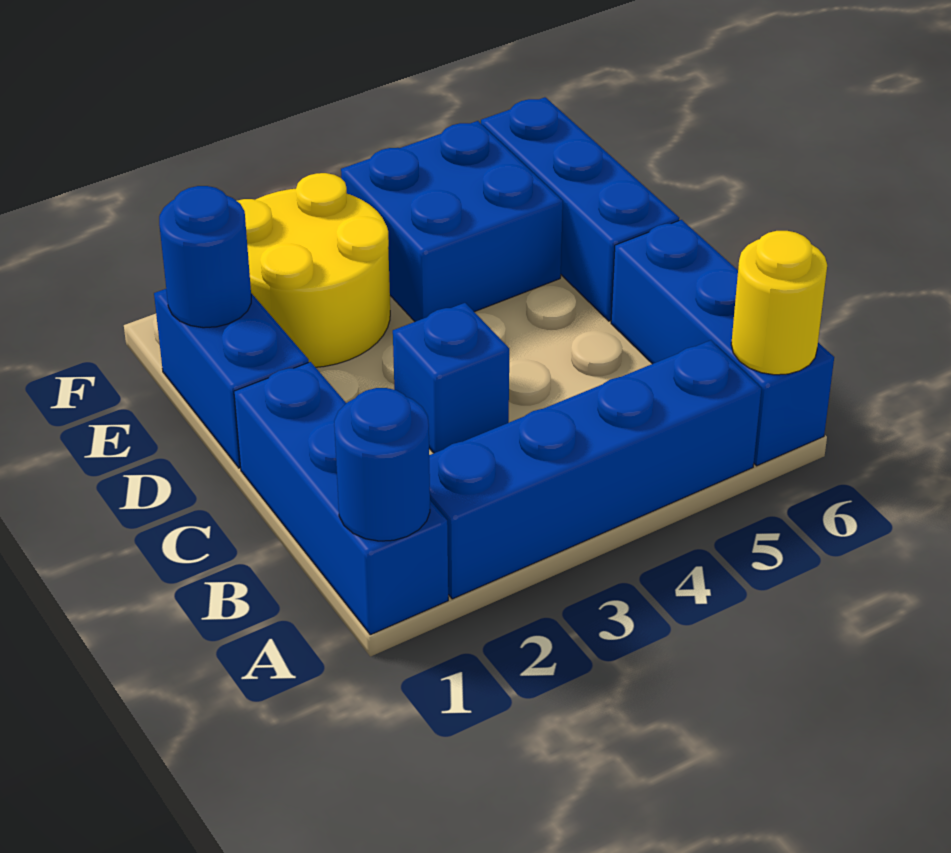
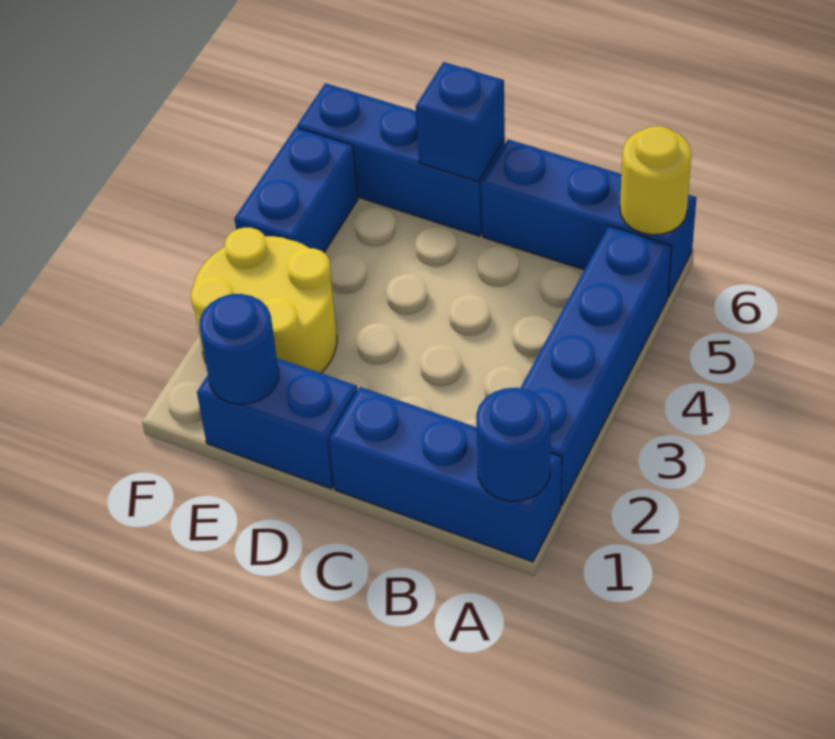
blue brick C3 level 1 -> blue brick D6 level 2
blue brick E4:F5 level 1 -> blue brick F4:F5 level 1

